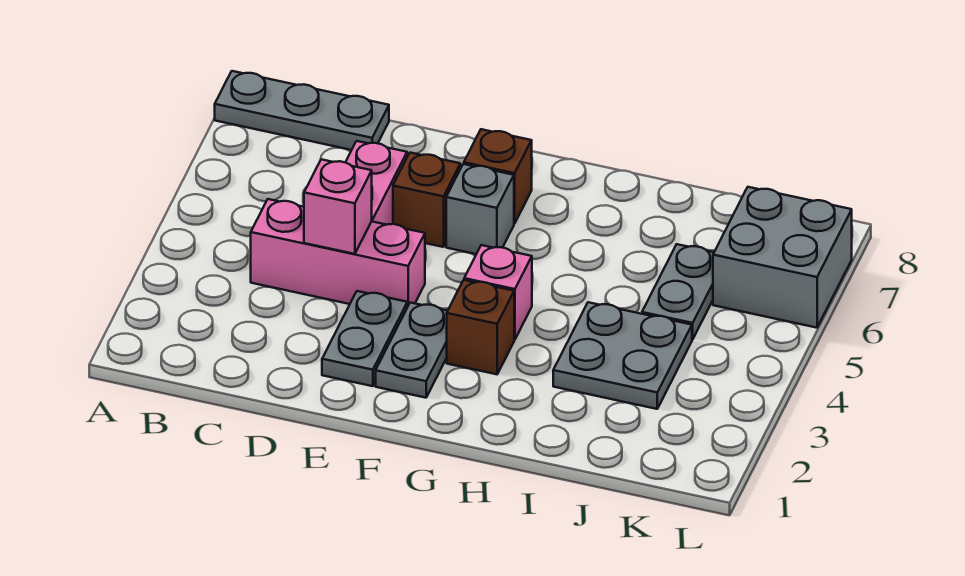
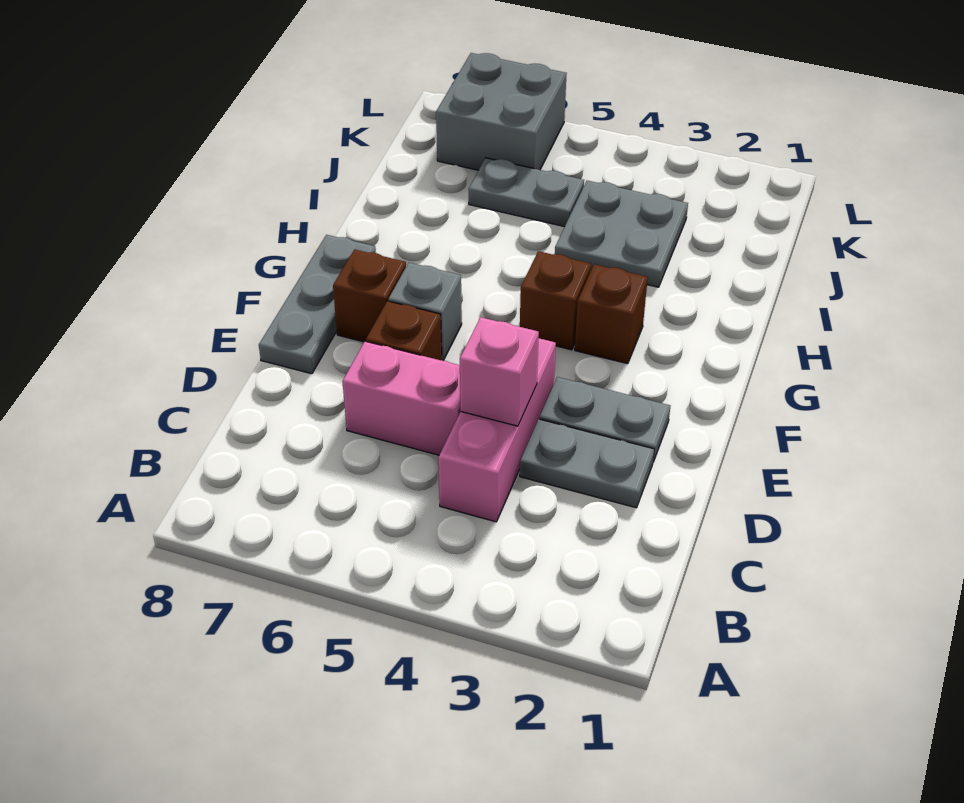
grey plate A8:C8 level 1 -> grey plate E8:G8 level 1
grey plate F2:F3 level 1 -> grey plate D2:D3 level 1
pink brick G4 level 1 -> brown brick G4 level 1

